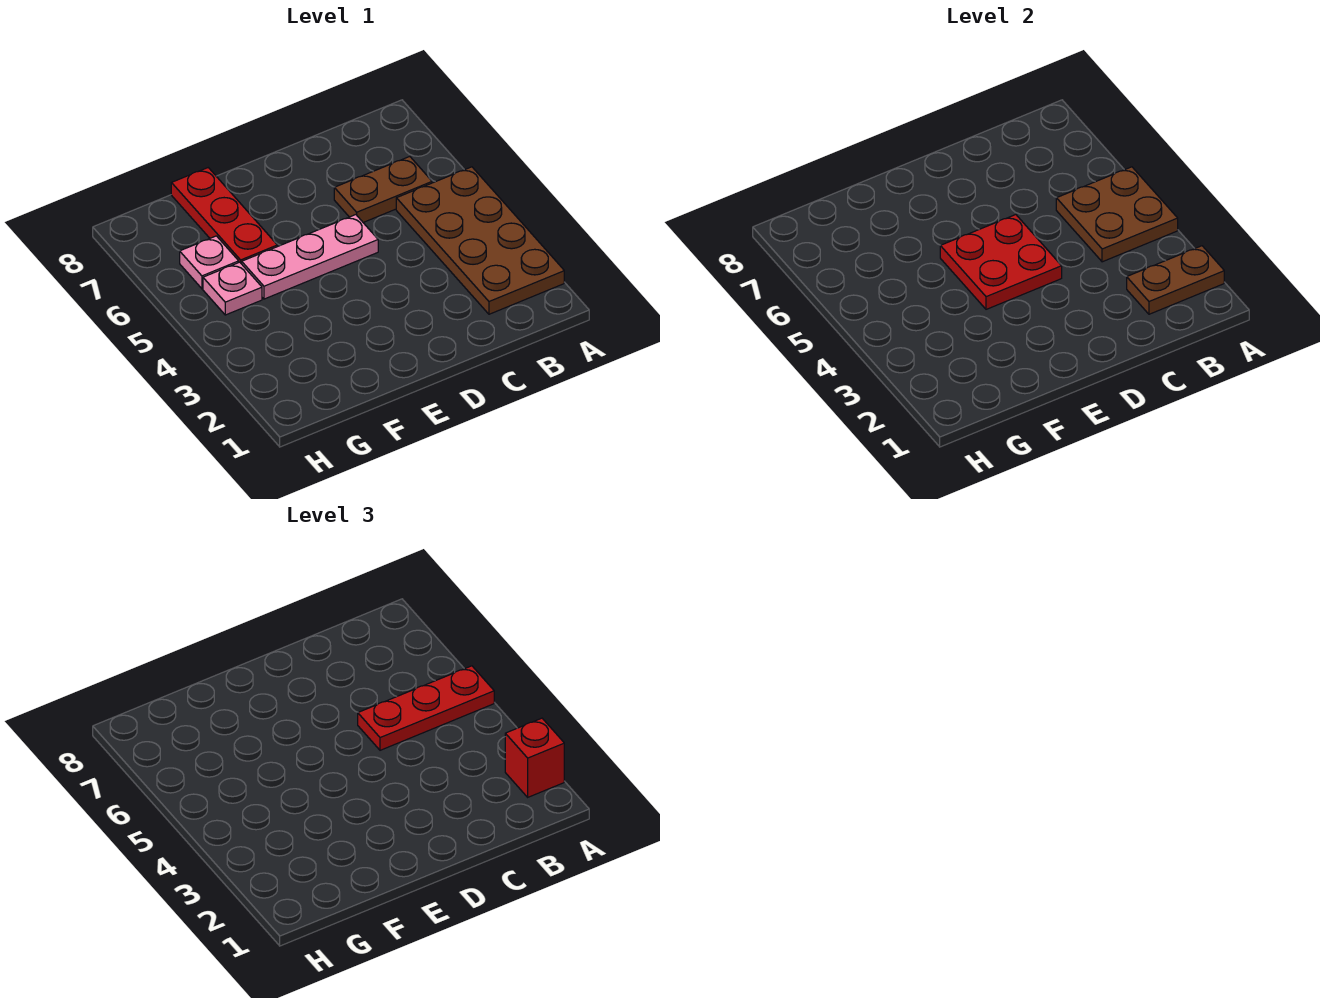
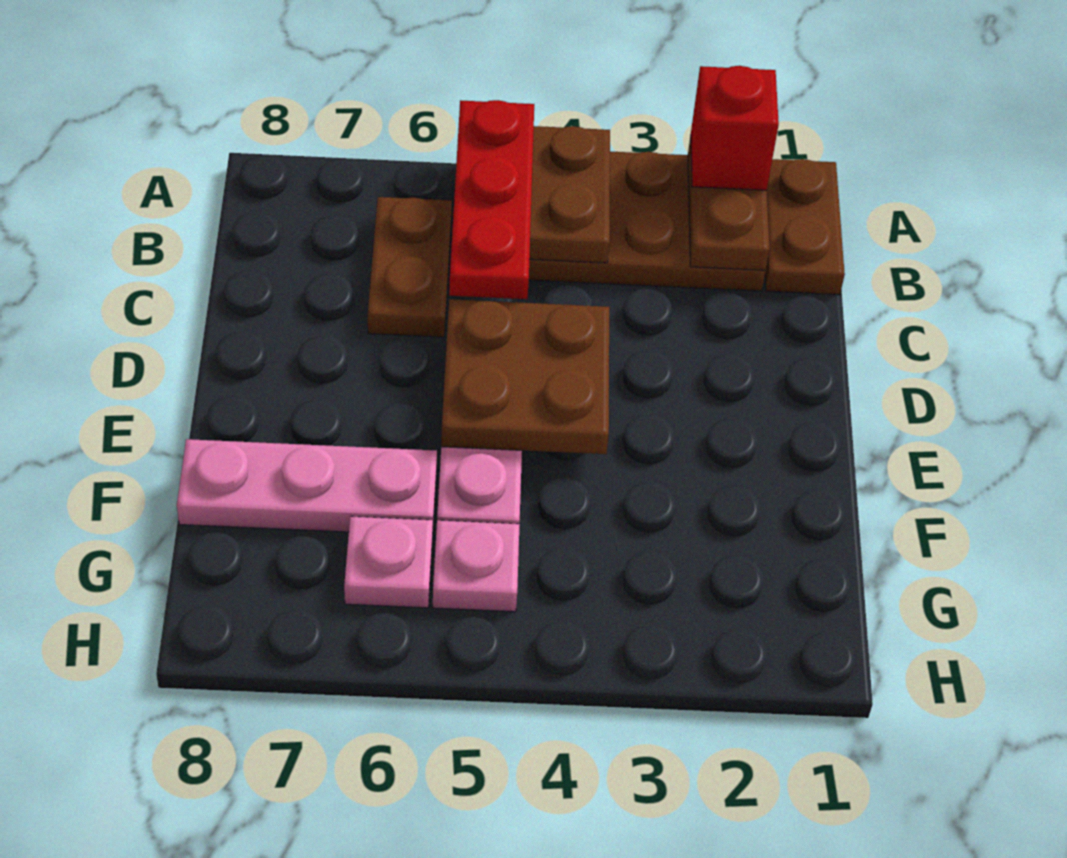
none -> brown plate A1:B1 level 1
red plate D4:E5 level 2 -> brown plate D4:E5 level 2
red plate F6:F8 level 1 -> pink plate F6:F8 level 1

